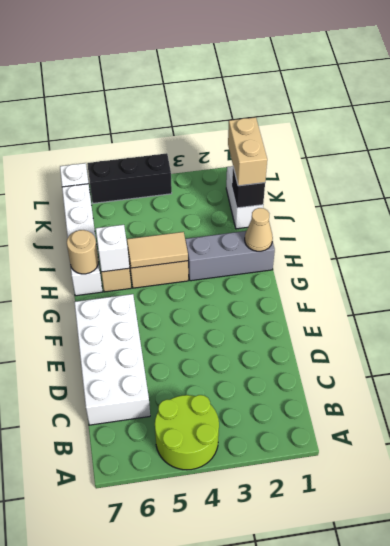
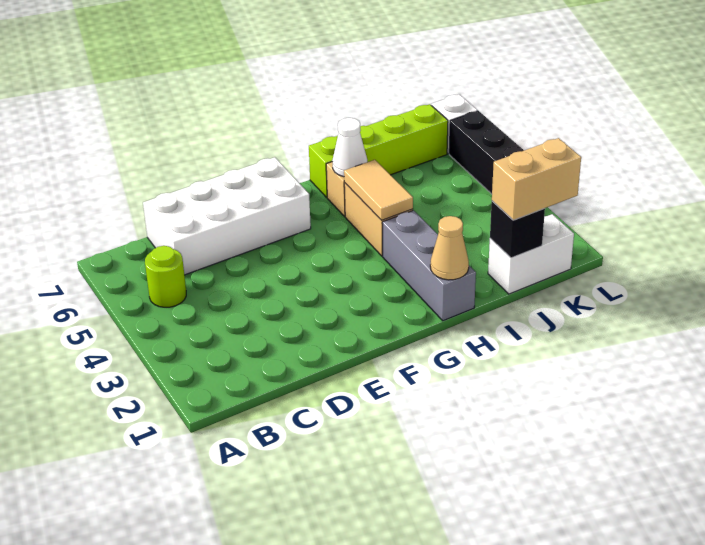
lime round brick A4:B5 level 1 -> lime round brick B5 level 1
white brick H6 level 2 -> white cone H6 level 2
white brick H7:K7 level 1 -> lime brick H7:K7 level 1
tan round brick H7 level 2 -> none

